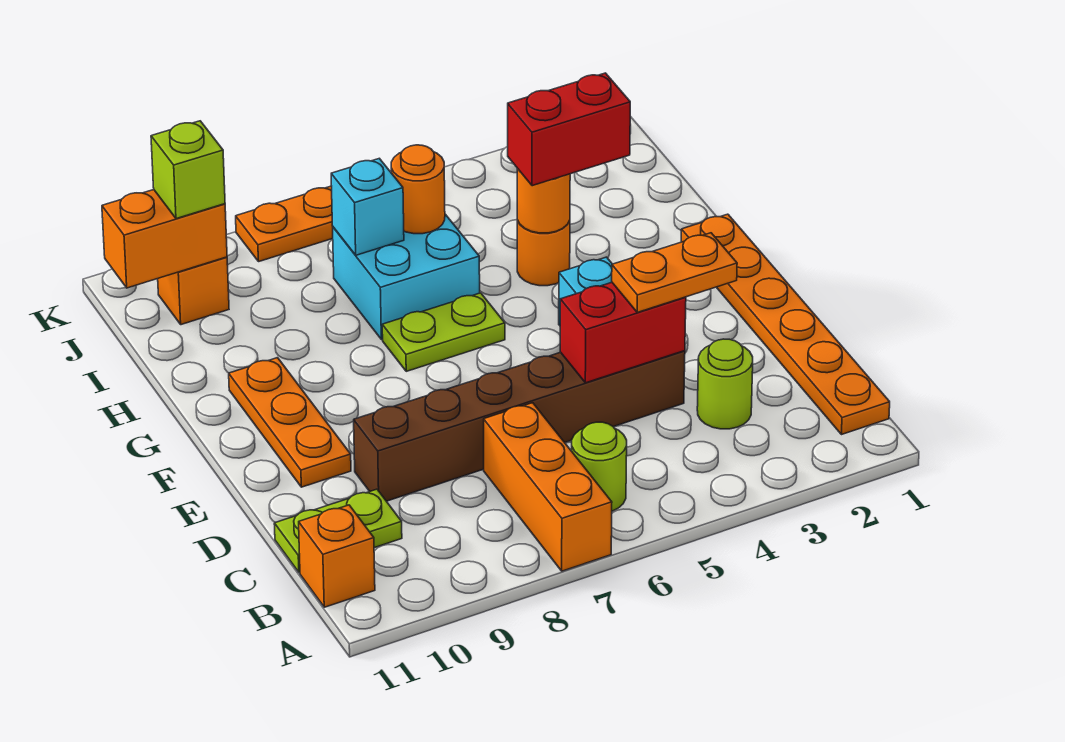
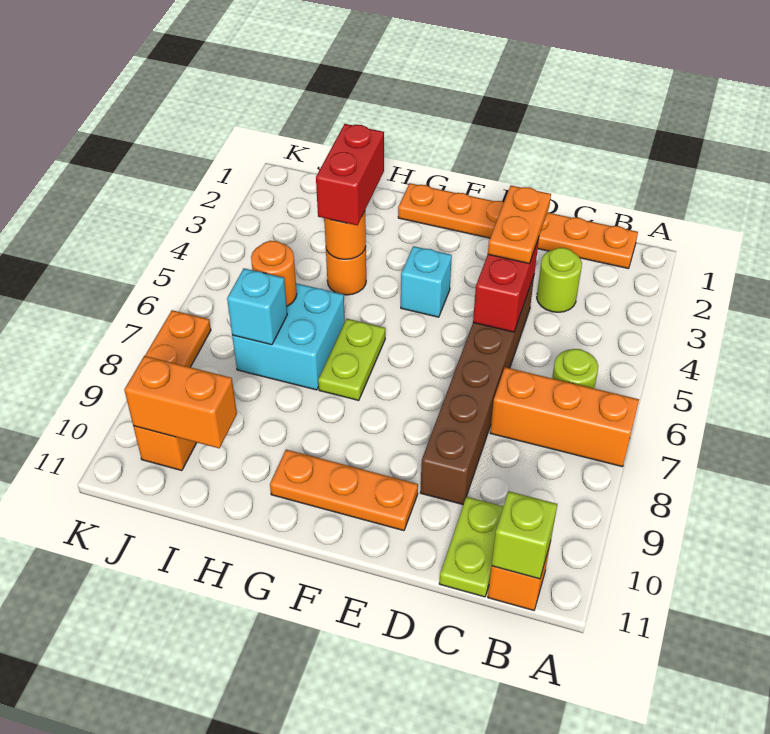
orange brick J10:J11 level 2 -> orange brick I10:J10 level 2
lime brick J10 level 3 -> lime brick B11 level 2

